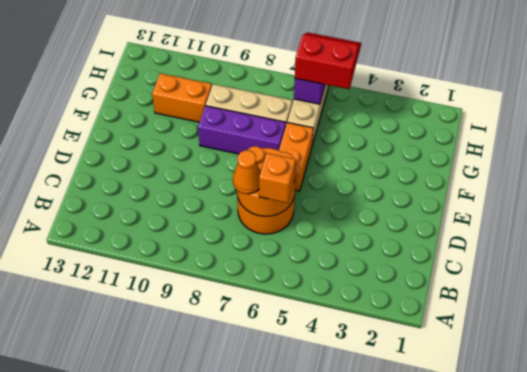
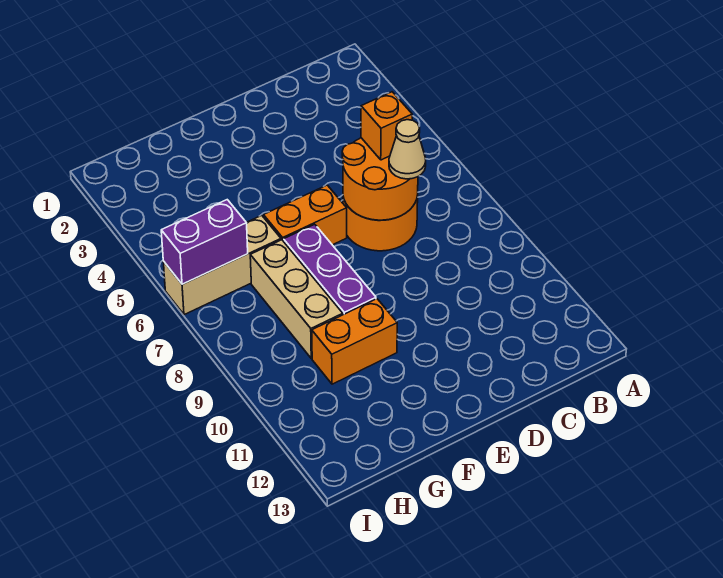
orange cone C7 level 3 -> tan cone C7 level 3
orange brick G10:G11 level 1 -> orange brick F10:G10 level 1
red slope H5:I6 level 3 top H -> none

